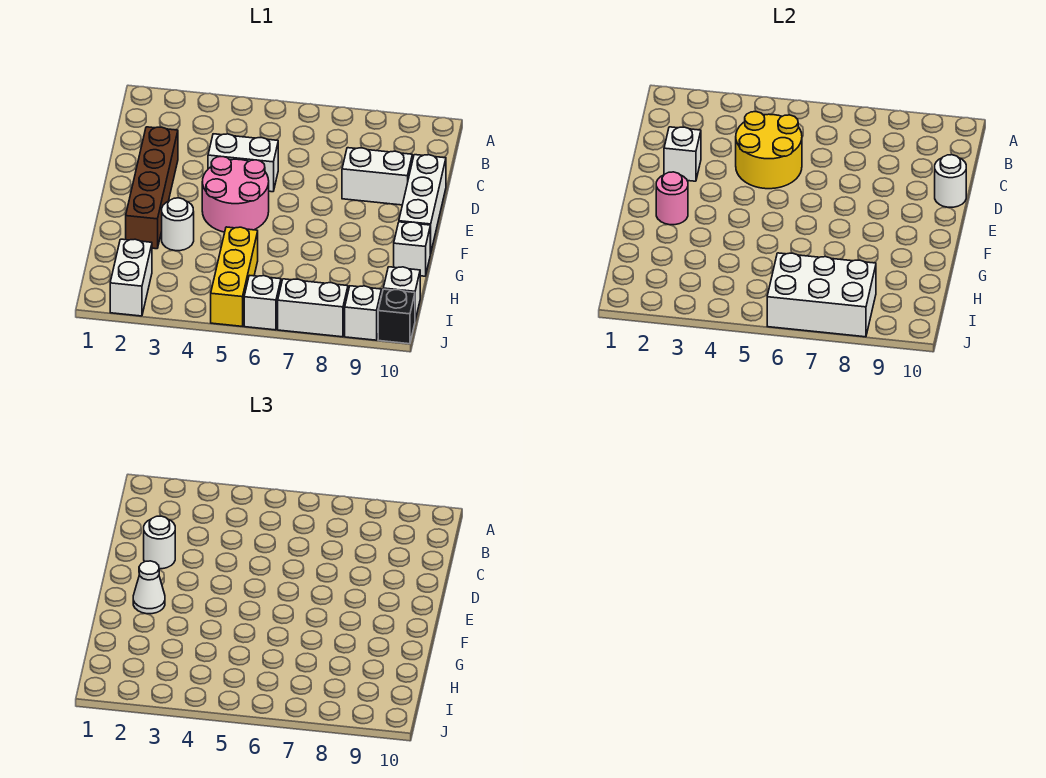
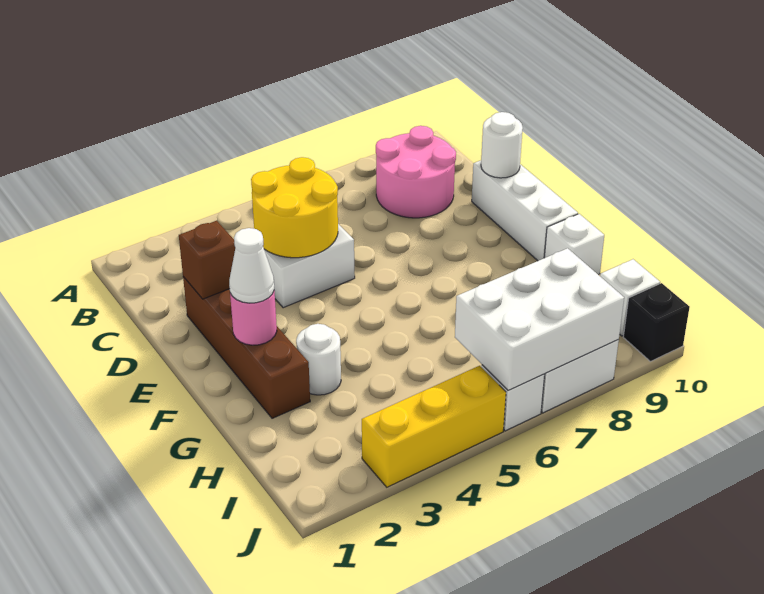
white brick D2 level 2 -> brown brick D2 level 2
white round brick D2 level 3 -> none
white brick D8:D9 level 1 -> none
pink round brick E4:F5 level 1 -> pink round brick B8:C9 level 1
yellow brick H5:J5 level 1 -> yellow brick J3:J5 level 1
white brick I2:J2 level 1 -> none
white brick J9 level 1 -> none

